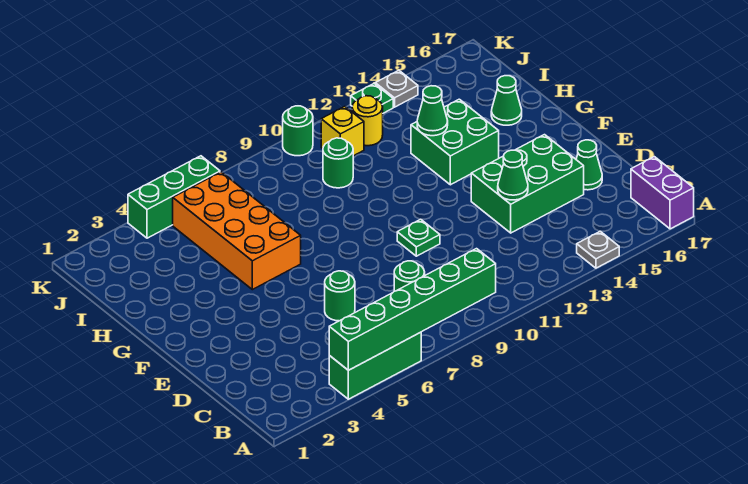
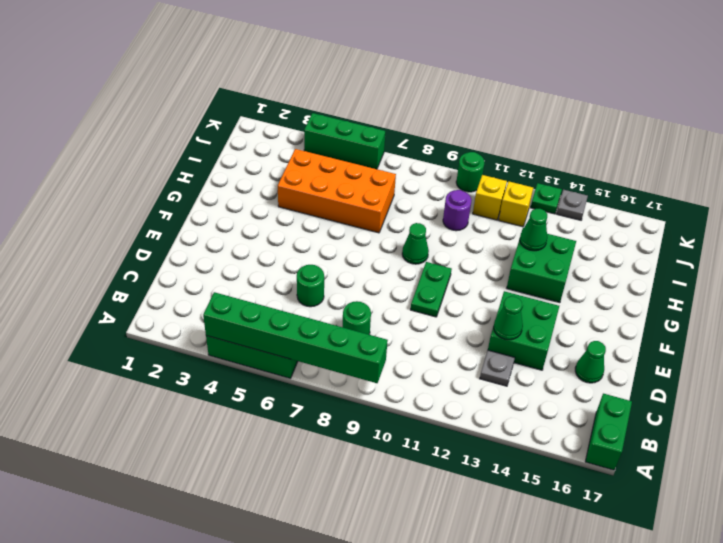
grey plate A14 level 1 -> grey plate C13 level 1
purple brick A17:B17 level 1 -> green brick A17:B17 level 1
green brick D13:E15 level 1 -> green brick D13:E14 level 1
green plate E10 level 1 -> green plate E10:F10 level 1
orange brick G5:J6 level 1 -> orange brick H4:I7 level 1
green cone H16 level 1 -> green cone G9 level 1
green round brick I10 level 1 -> purple round brick I10 level 1
yellow round brick J12 level 1 -> yellow brick J12 level 1

